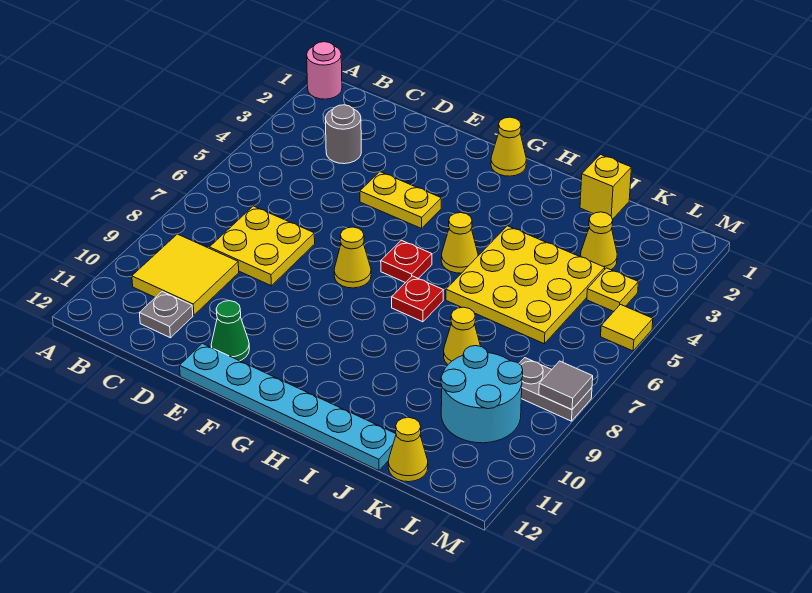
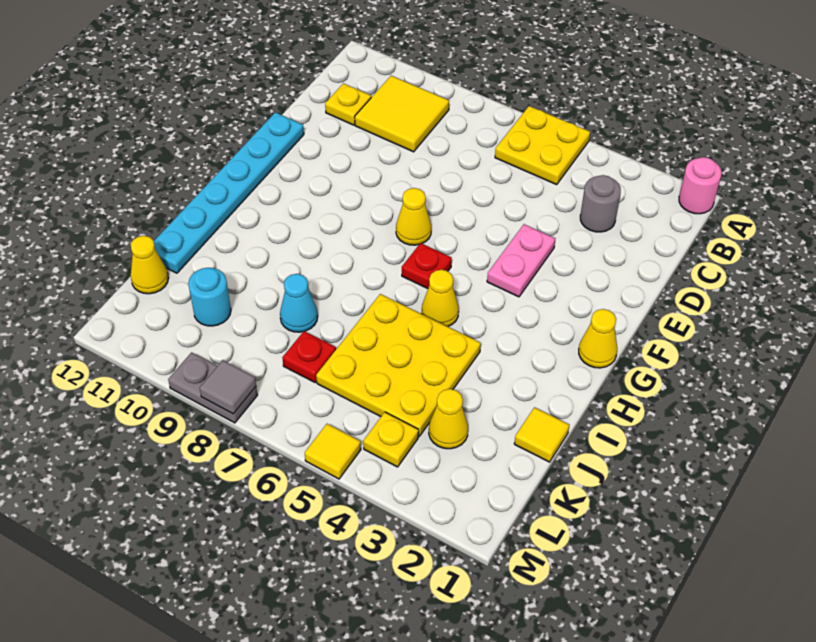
yellow plate C7:D8 level 1 -> yellow plate A5:B6 level 1
grey plate C11 level 1 -> yellow plate C11 level 1
yellow plate E4:F4 level 1 -> pink plate E4:F4 level 1
green cone E11 level 1 -> none
red plate H7 level 1 -> red plate K7 level 1
yellow brick J1 level 1 -> yellow tile J1 level 1
yellow cone J8 level 1 -> cyan cone J8 level 1
cyan round brick K9:L10 level 1 -> cyan round brick K10 level 1
grey plate L8:M8 level 1 -> grey plate M8:M9 level 1

